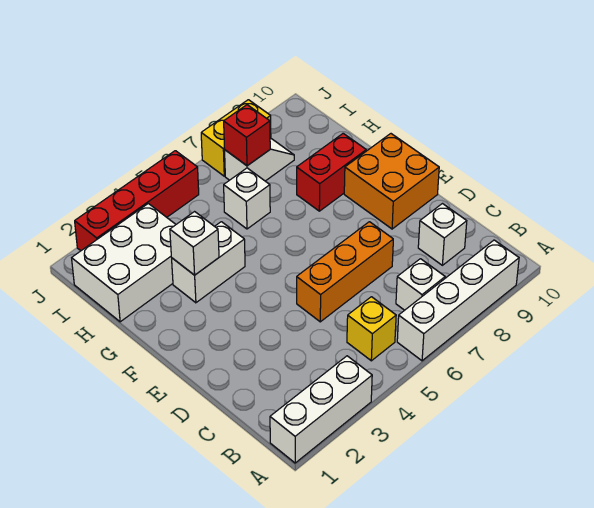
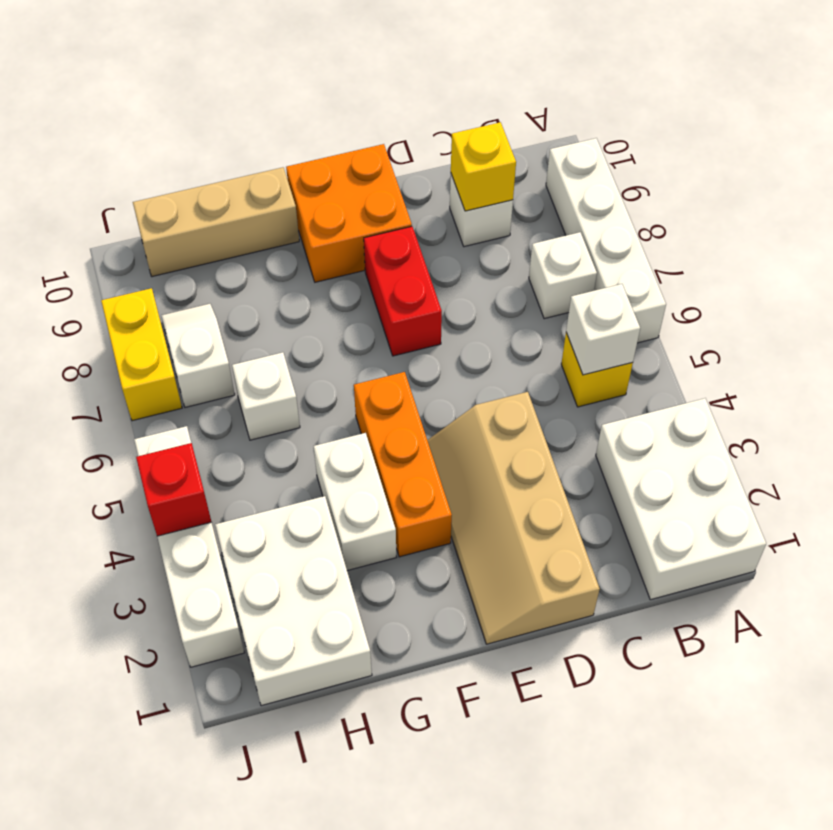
white brick A1:A3 level 1 -> white brick A1:B3 level 1
none -> yellow brick C9 level 2
none -> tan slope D1:E4 level 1 top D
orange brick D5:D7 level 1 -> orange brick F3:F5 level 1
white brick G3 level 2 -> white brick B5 level 2
red brick G8:G9 level 1 -> red brick E7:E8 level 1
none -> tan brick G10:I10 level 1
red brick I7 level 2 -> red brick J4 level 2
red brick J2:J5 level 1 -> white brick J2:J5 level 1

